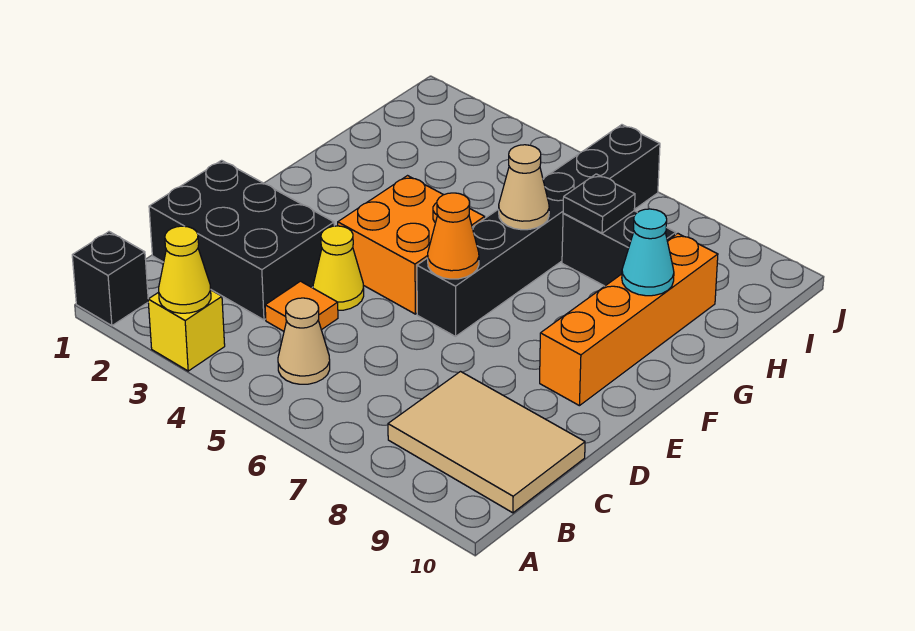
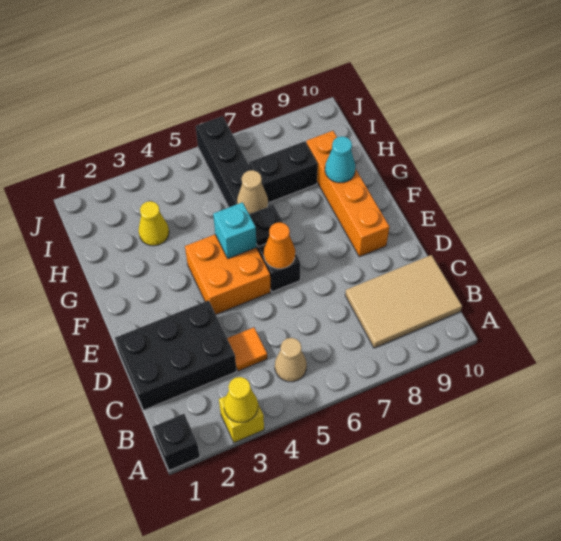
yellow cone D4 level 1 -> yellow cone H3 level 1
none -> cyan brick F5 level 2
black plate H7 level 2 -> black plate F6 level 2

